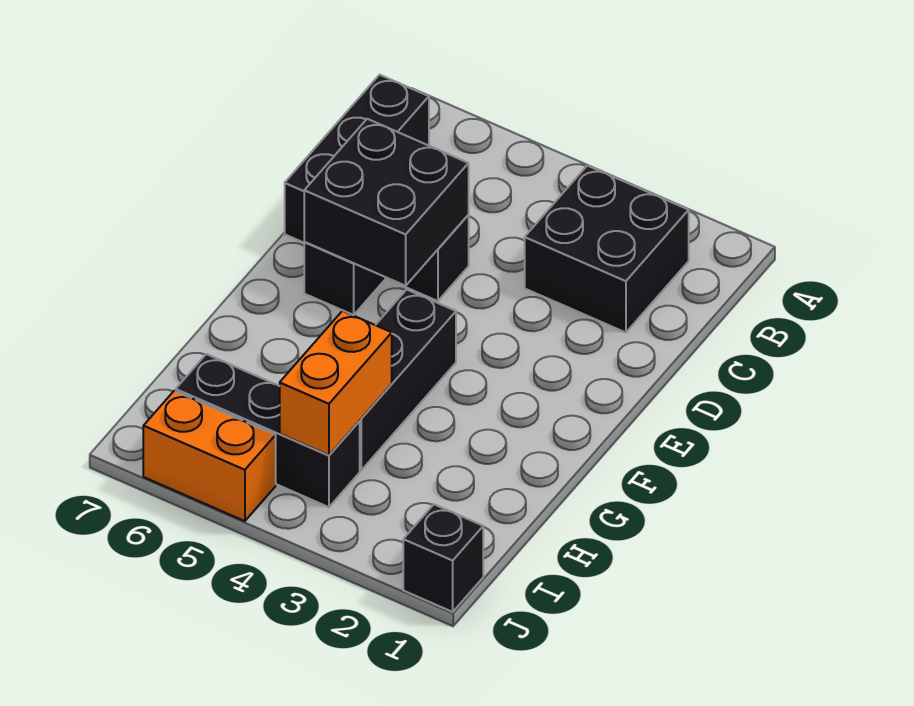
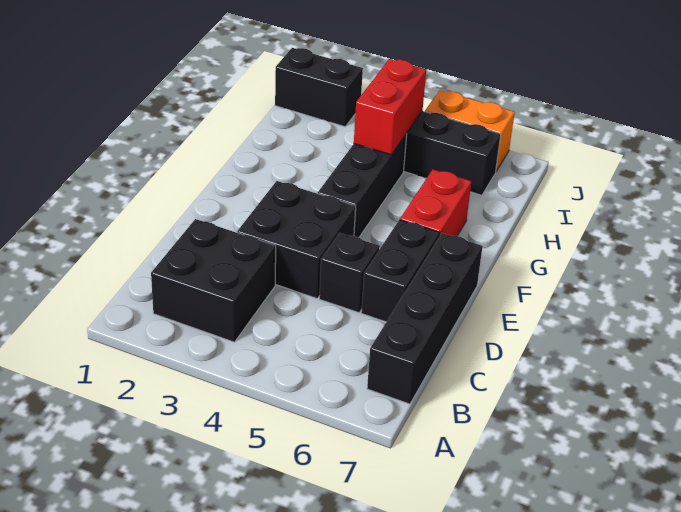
black brick B7:D7 level 1 -> black brick B7:E7 level 1
black brick D5:E6 level 2 -> black brick D3:E4 level 1
none -> red brick F6:G6 level 1
orange brick H4:I4 level 2 -> red brick H4:I4 level 2
black brick J1 level 1 -> black brick J1:J2 level 1

